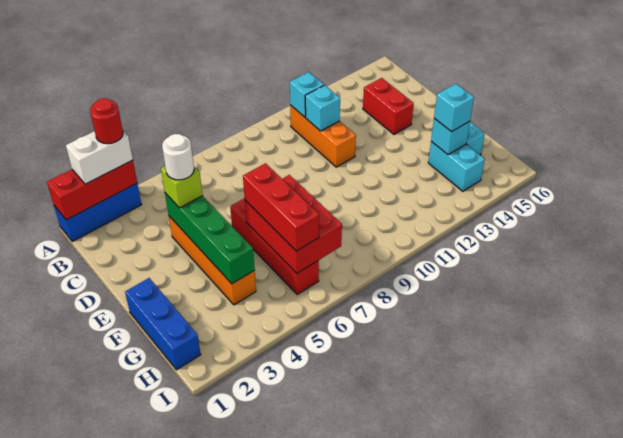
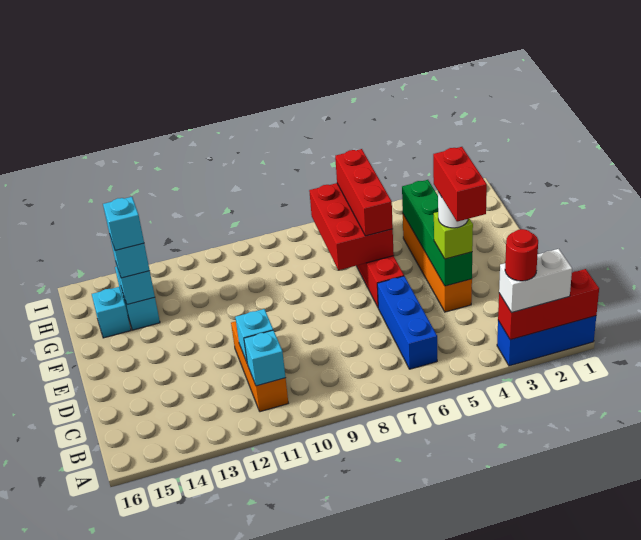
red brick C14:D14 level 1 -> red brick C4:D4 level 5
blue brick F1:H1 level 1 -> blue brick B6:D6 level 1
none -> cyan brick G14 level 4

